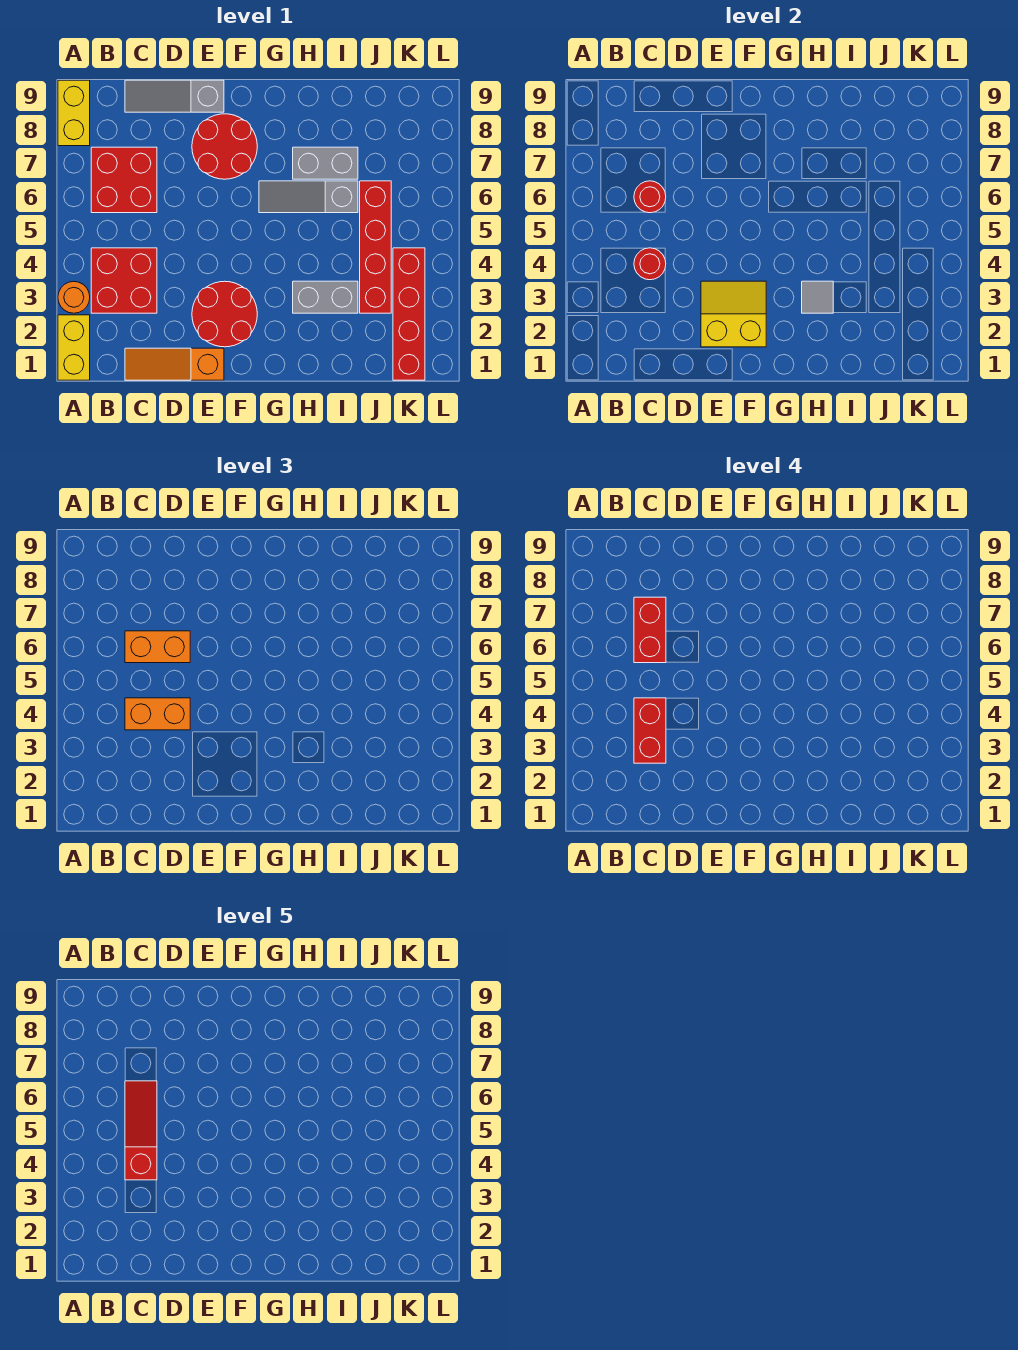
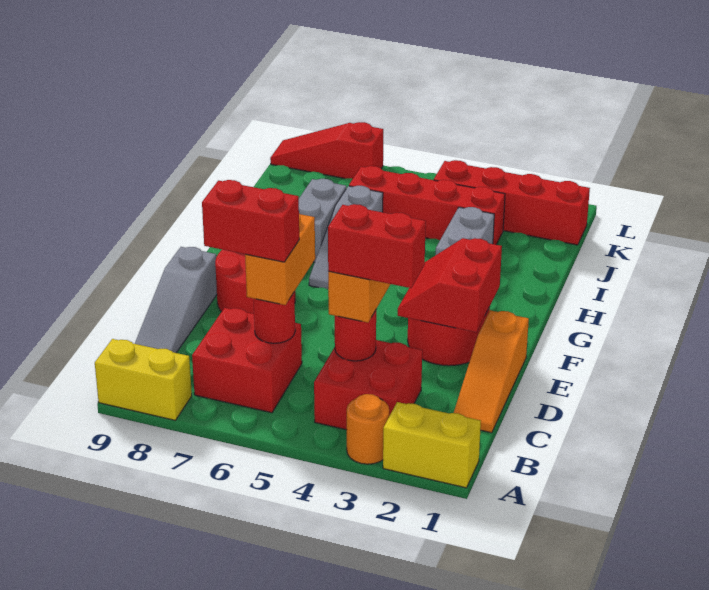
red slope C4:C6 level 5 top 4 -> red slope L7:L9 level 1 top 7
yellow slope E2:F3 level 2 top 2 -> red slope E2:F3 level 2 top 2
grey tile H3 level 2 -> none

